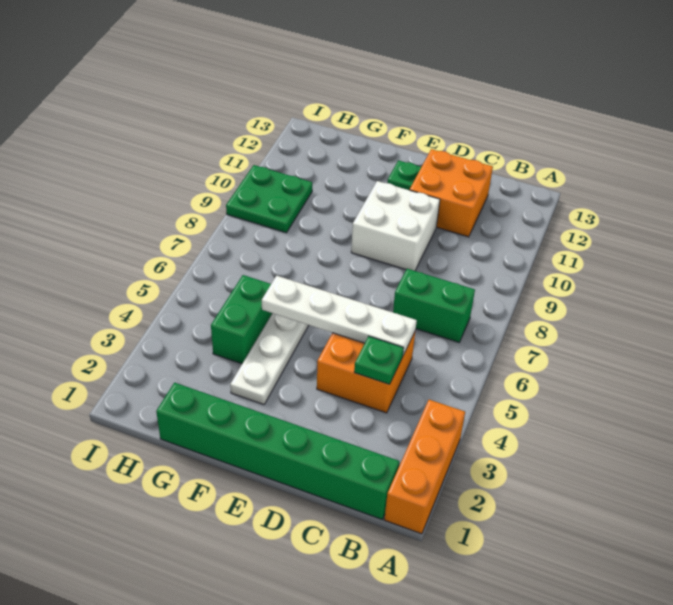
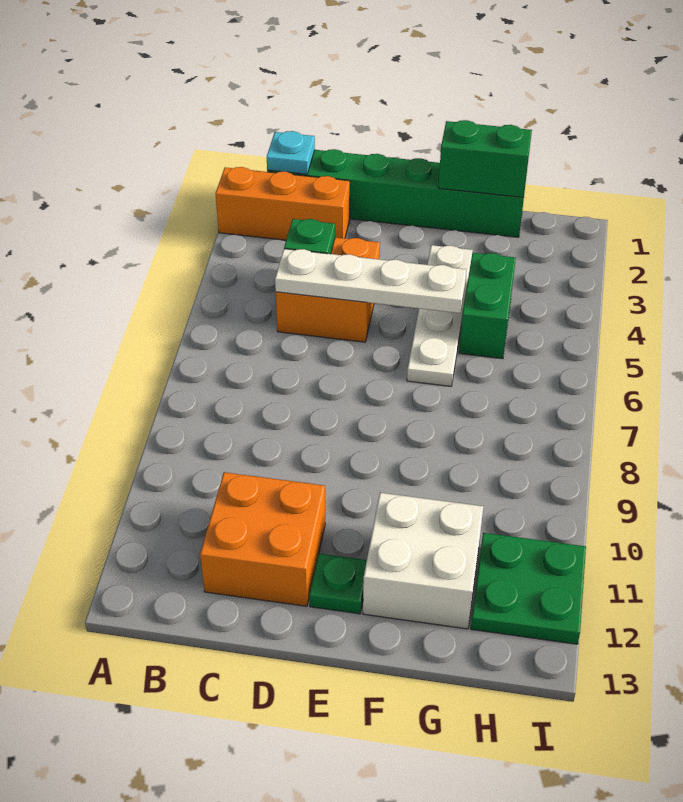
orange brick A1:A3 level 1 -> orange brick A2:C2 level 1
none -> cyan plate B1 level 2
green brick B7:C7 level 1 -> green brick F1:G1 level 2
white brick D9:E10 level 1 -> white brick F11:G12 level 1
green plate H9:I10 level 1 -> green plate H11:I12 level 1

